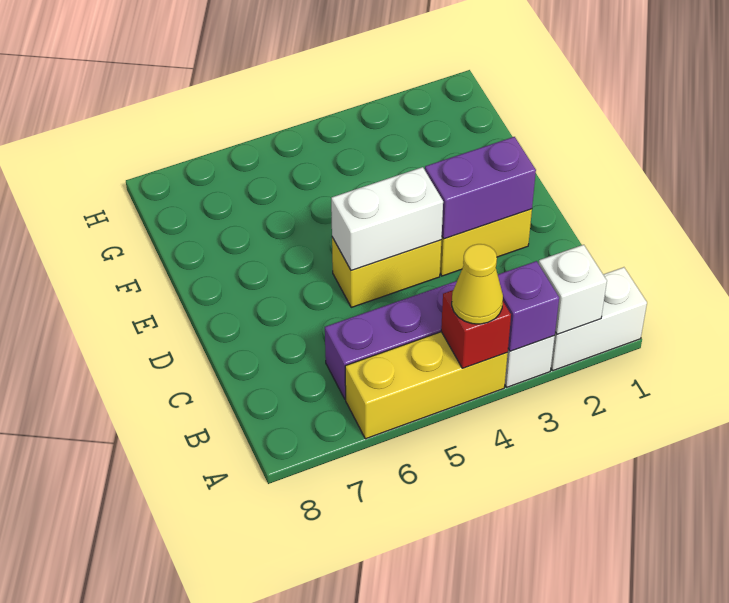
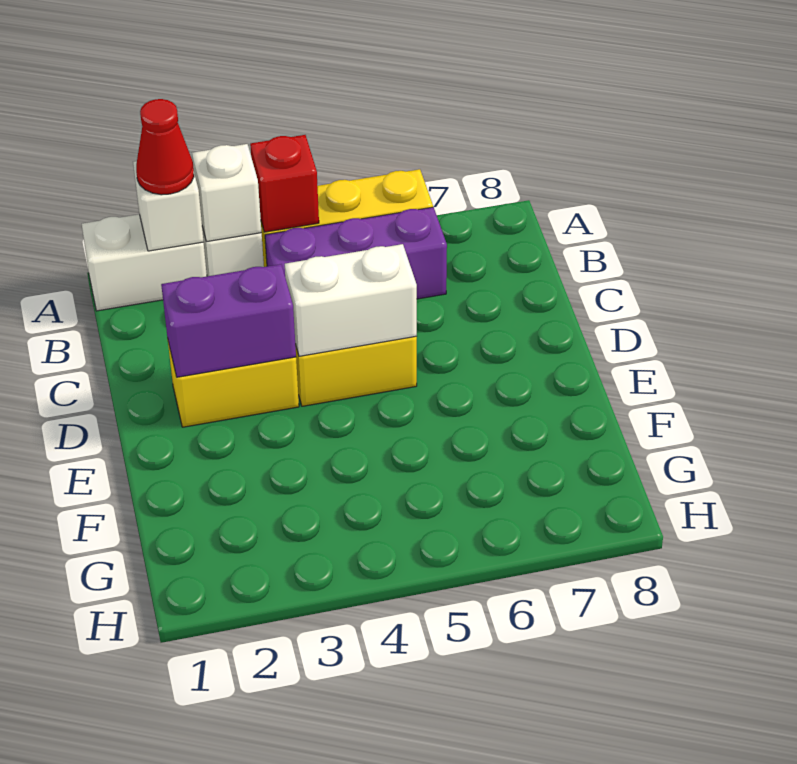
none -> red cone A2 level 3
purple brick A3 level 2 -> white brick A3 level 2
yellow cone A4 level 3 -> none

